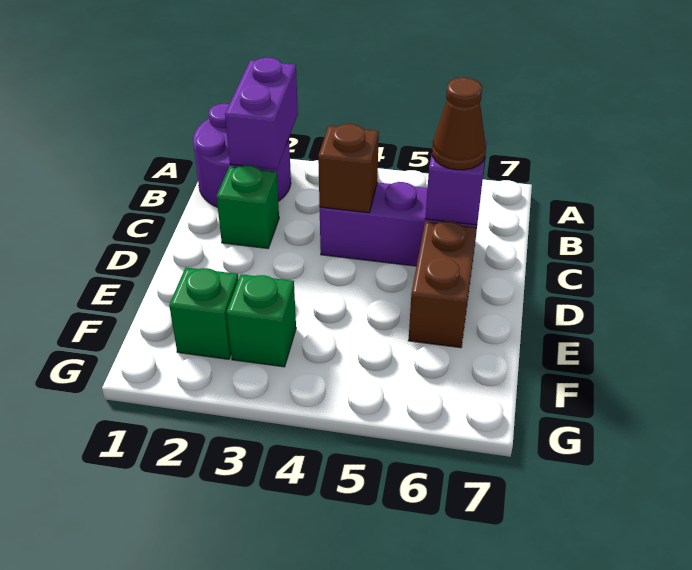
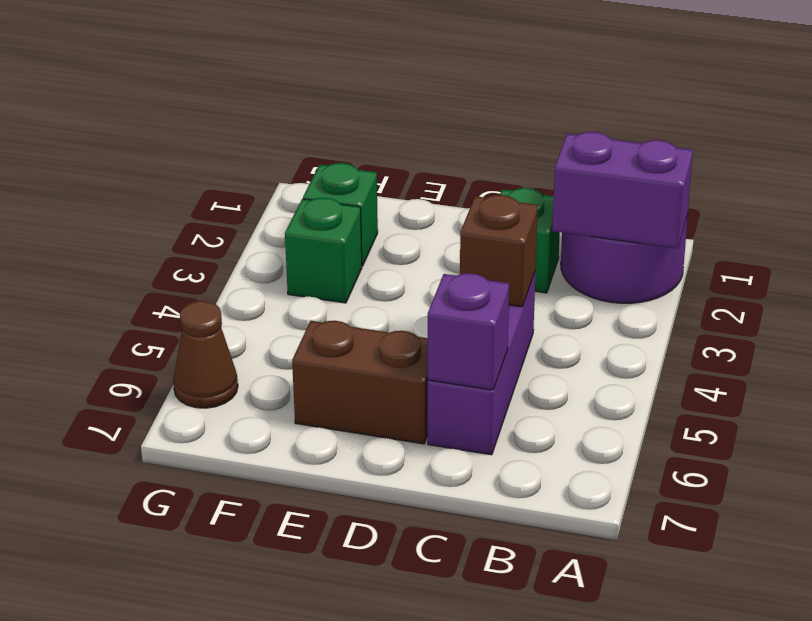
brown cone C6 level 3 -> brown cone G6 level 1

